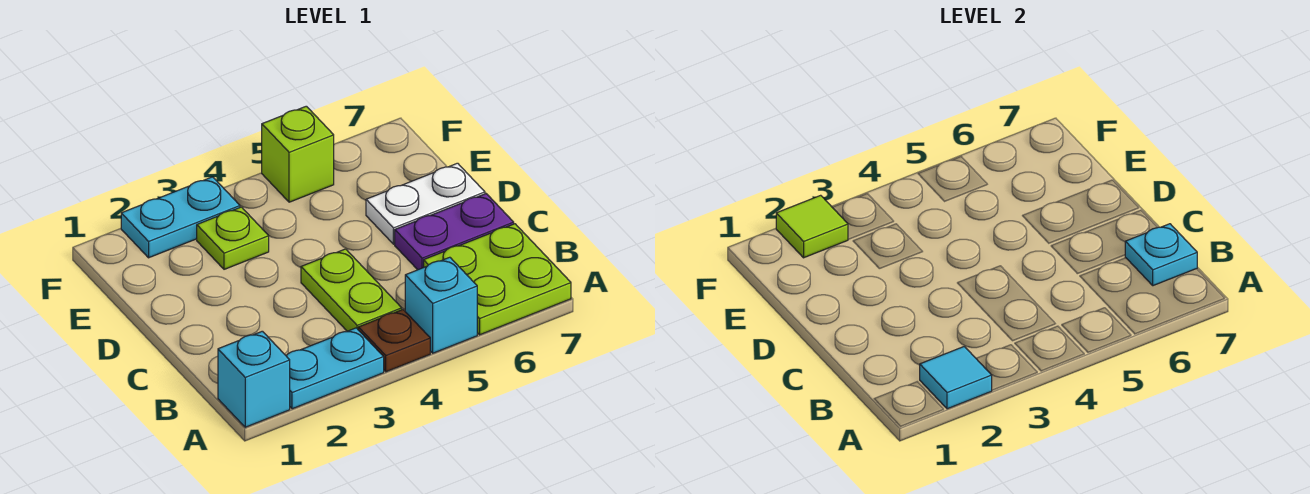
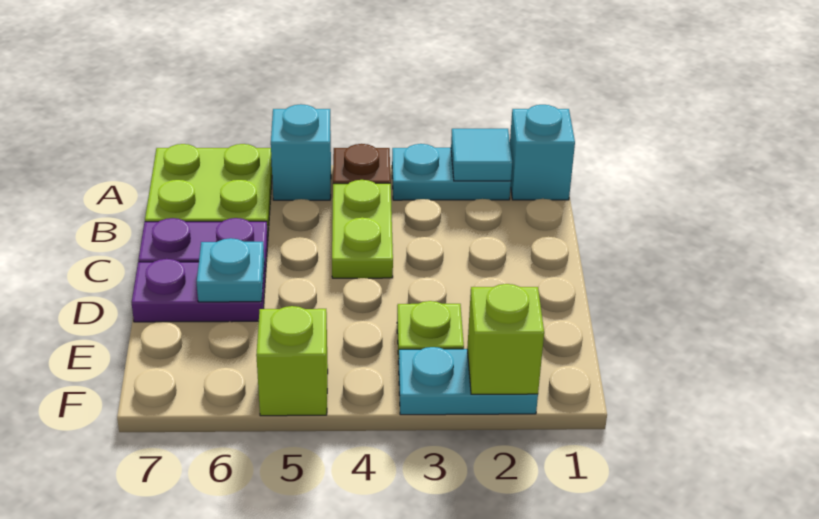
cyan plate B7 level 2 -> cyan plate D6 level 2
white plate D6:D7 level 1 -> purple plate D6:D7 level 1
lime tile F2 level 2 -> lime brick F2 level 2

